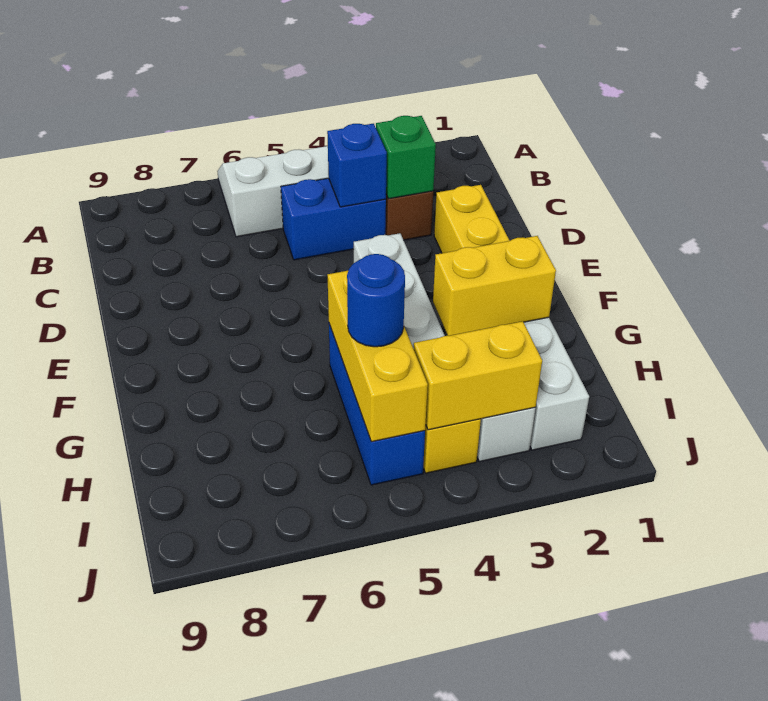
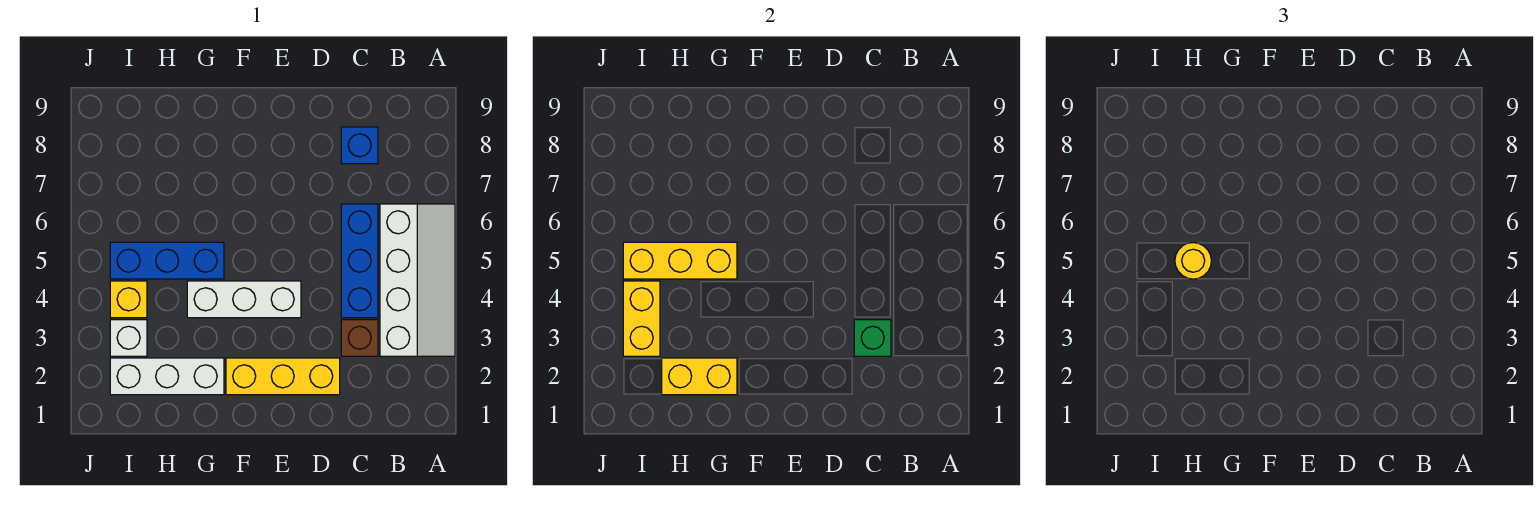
blue brick C4:C5 level 1 -> blue brick C4:C6 level 1
blue brick C4 level 2 -> blue brick C8 level 1
yellow brick G2:G3 level 2 -> yellow brick G2:H2 level 2
blue round brick H5 level 3 -> yellow round brick H5 level 3

